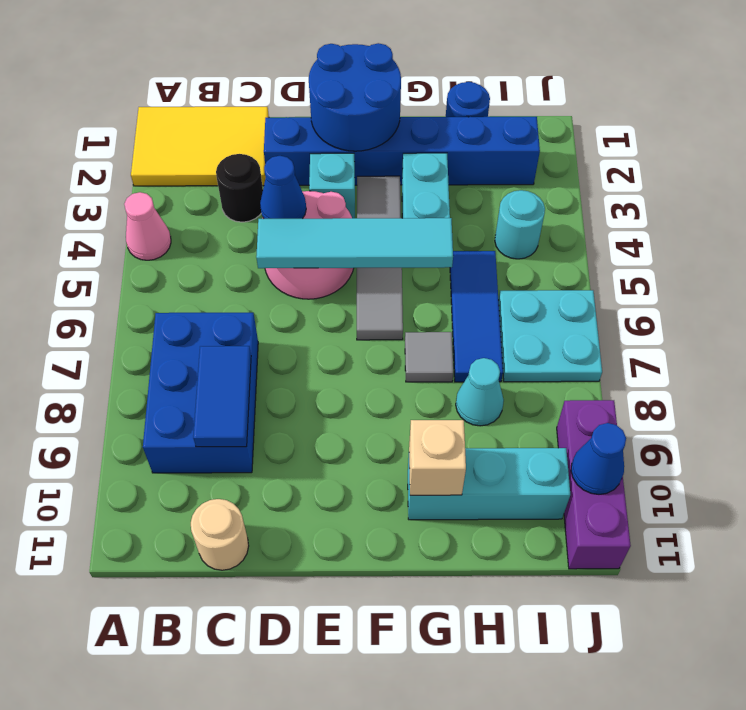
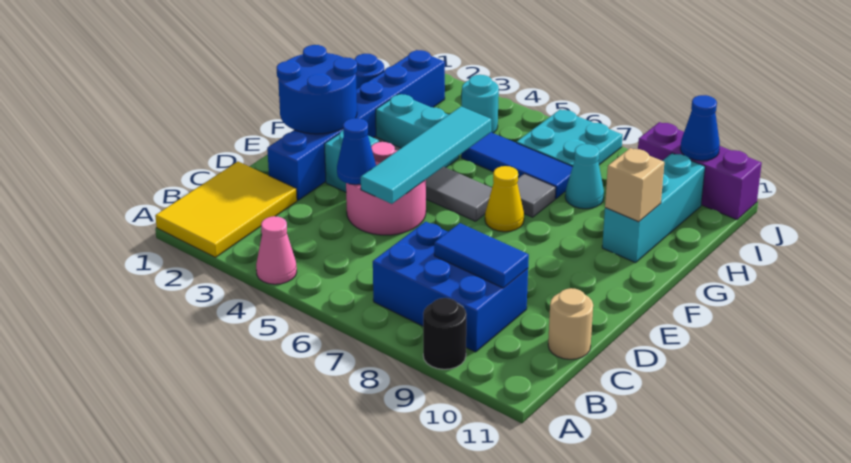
black round brick C3 level 1 -> black round brick A9 level 1
none -> yellow cone F7 level 1

